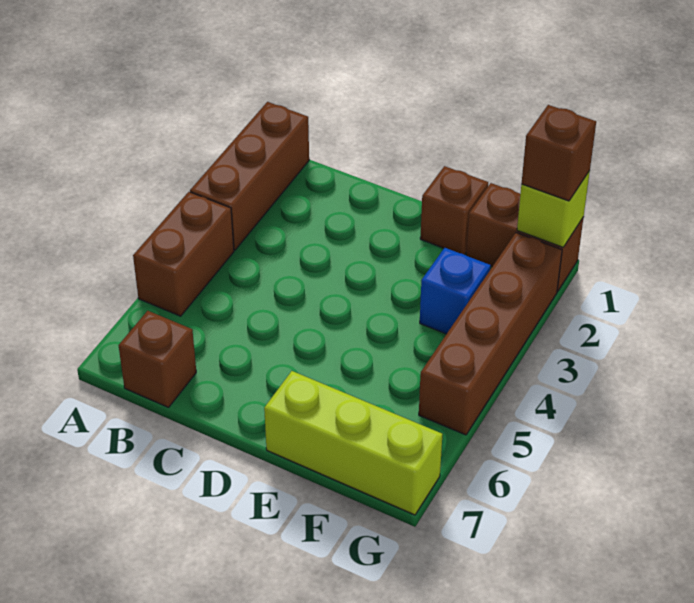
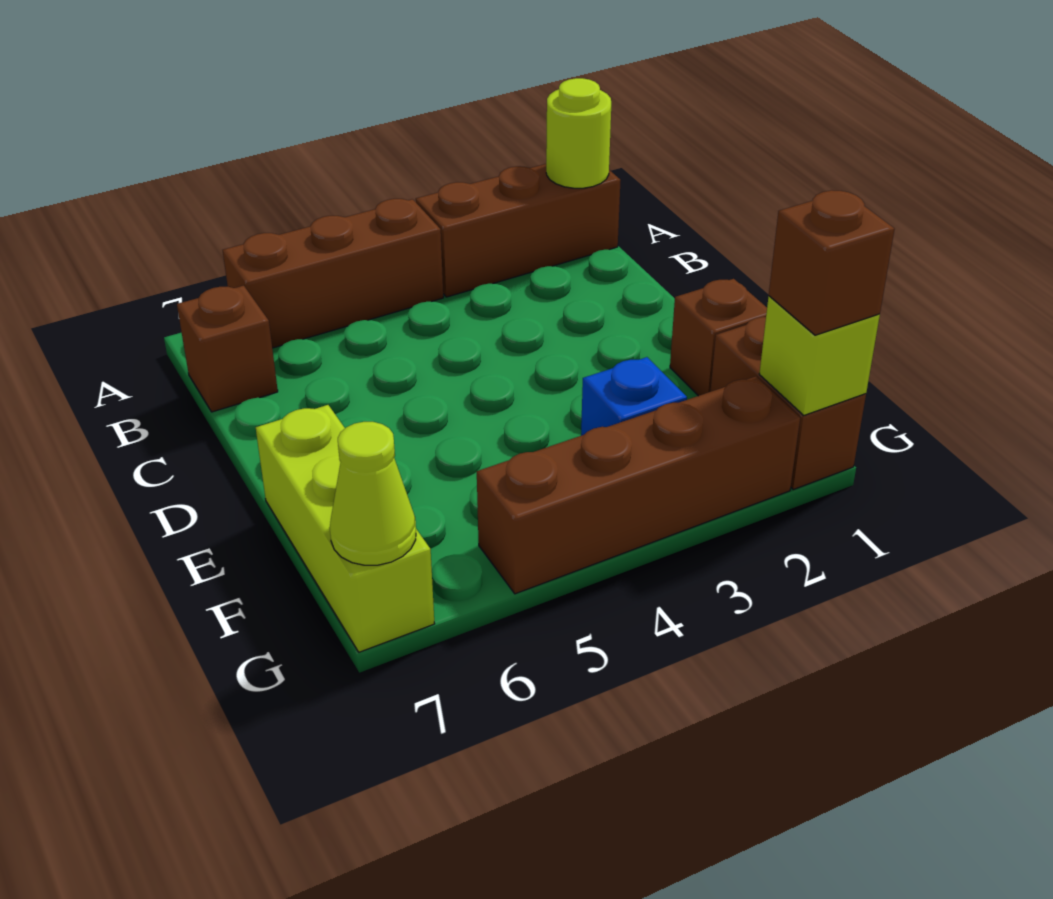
none -> lime round brick A1 level 2
brown brick A4:A5 level 1 -> brown brick A4:A6 level 1
none -> lime cone G7 level 2

